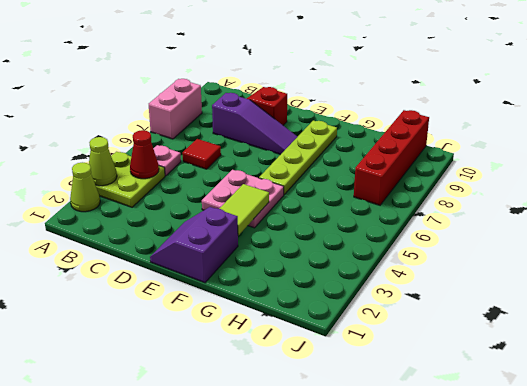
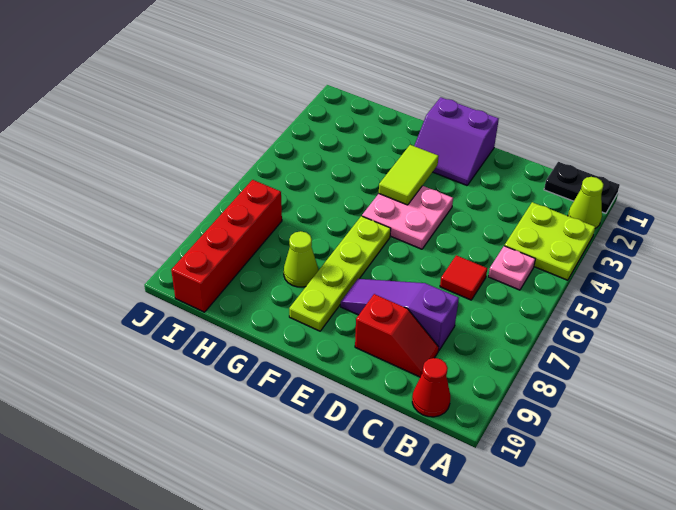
none -> black plate A1:B1 level 1
lime cone A3 level 2 -> lime cone G8 level 1
pink brick A7:A8 level 1 -> none
red cone B4 level 2 -> red cone B10 level 1
purple slope E1:F2 level 1 top F -> purple slope E1:F2 level 1 top 1

